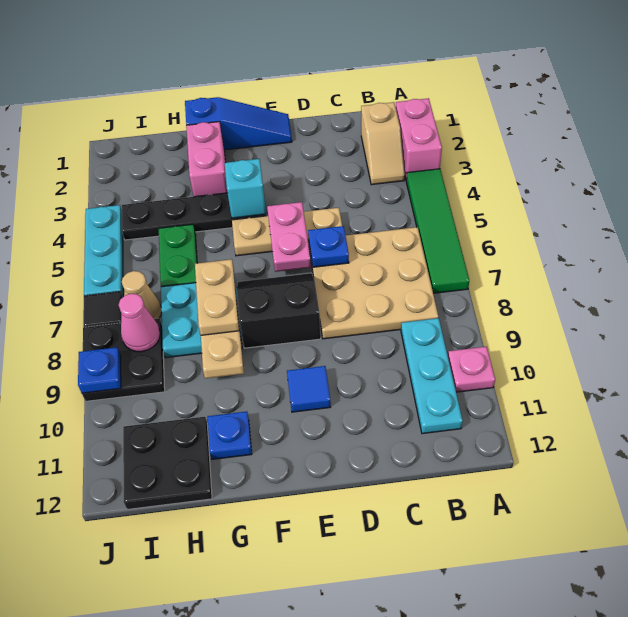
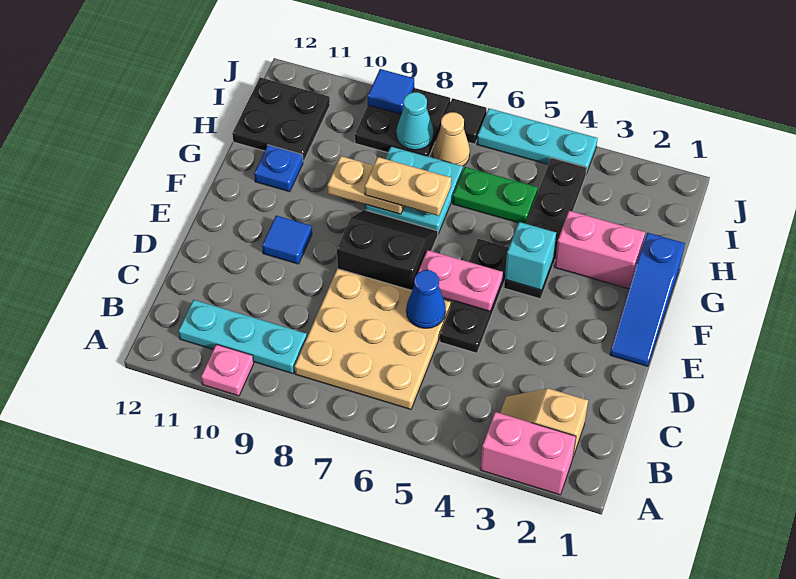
green tile A4:A7 level 1 -> none
tan plate D5:F5 level 1 -> black plate D5:F5 level 1
blue plate D6 level 2 -> blue cone D6 level 2
black slope E7:F8 level 1 top 8 -> black slope E7:F8 level 1 top E
pink cone I8 level 2 -> cyan cone I8 level 2
blue plate J9 level 2 -> blue tile J9 level 2

